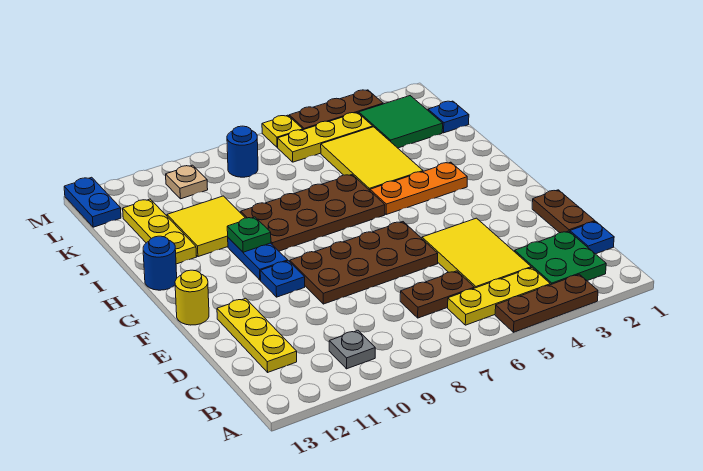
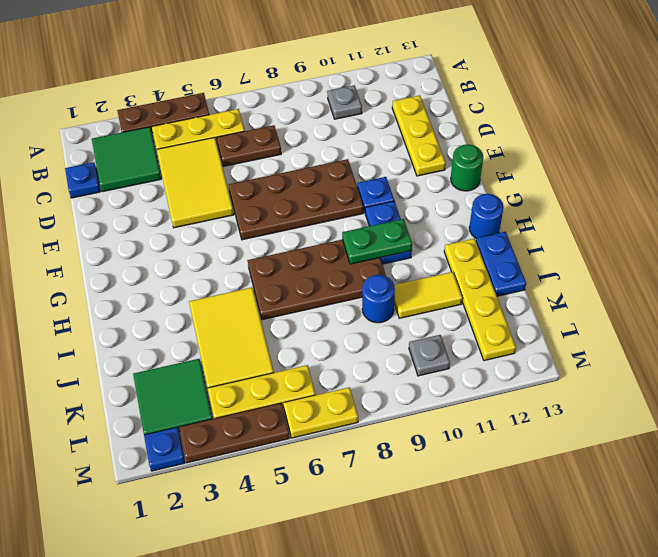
green plate B2:C3 level 1 -> green tile B2:C3 level 1
brown plate D1:E1 level 1 -> none
yellow round brick F13 level 1 -> green round brick F13 level 1
orange plate H3:H5 level 1 -> none
green plate H10 level 2 -> green plate H9:H10 level 2
yellow tile I10:J11 level 1 -> yellow tile J10:J11 level 1
yellow plate I12:K12 level 1 -> yellow plate I12:L12 level 1
blue plate K1 level 1 -> blue plate M2 level 1
blue round brick L8 level 1 -> blue round brick J9 level 1
tan plate L10 level 1 -> grey plate L10 level 1
blue plate L13:M13 level 1 -> blue plate I13:J13 level 1
yellow plate M6 level 1 -> yellow plate M6:M7 level 1

